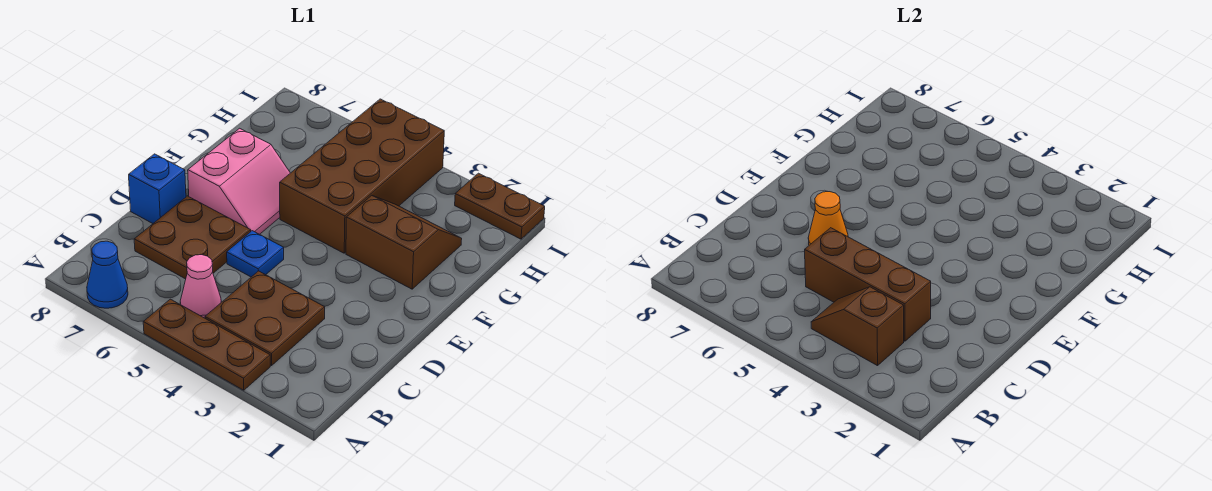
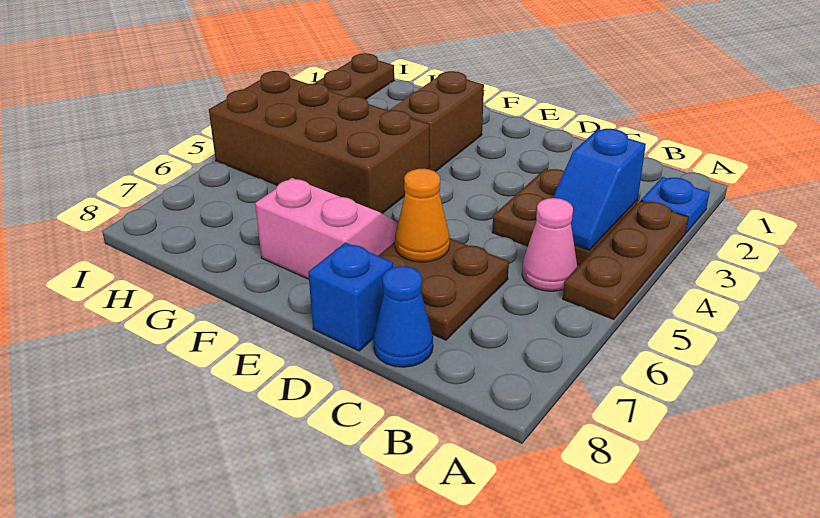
blue cone A7 level 1 -> blue cone C8 level 1
brown slope B3:B4 level 2 top 3 -> blue slope B3:B4 level 2 top 3
brown brick C3:C5 level 2 -> none
blue plate D5 level 1 -> blue plate A2 level 1

